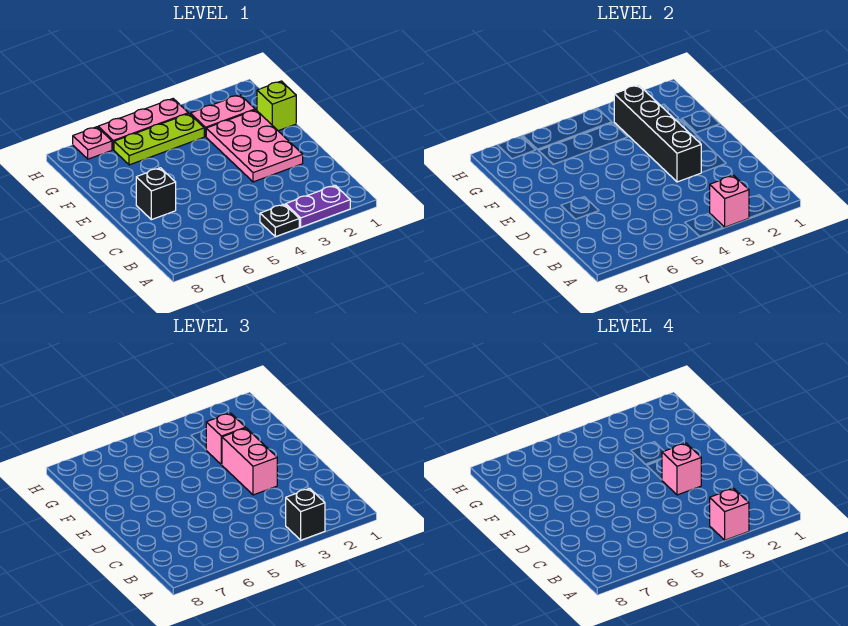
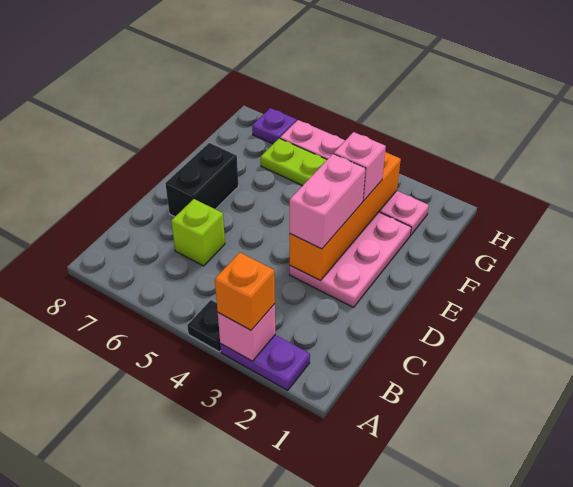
black brick A3 level 3 -> orange brick A3 level 3
pink brick A3 level 4 -> none
black brick D3:G3 level 2 -> orange brick D3:G3 level 2
pink brick D3 level 4 -> none
black brick D7 level 1 -> black brick D7:E7 level 1
lime brick F1 level 1 -> lime brick C6 level 1
pink plate H7 level 1 -> purple plate H7 level 1

